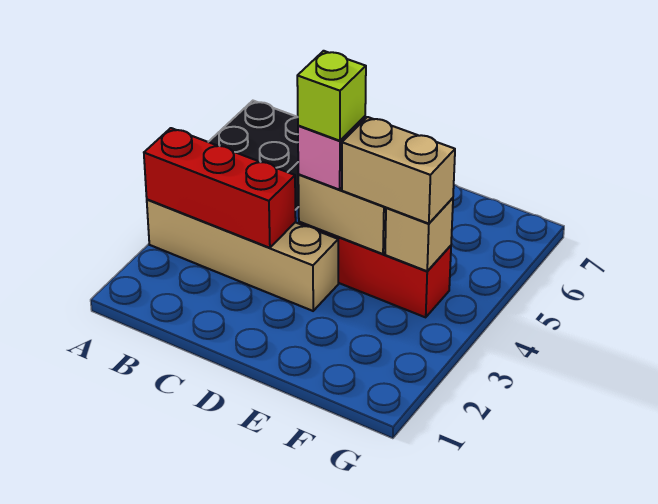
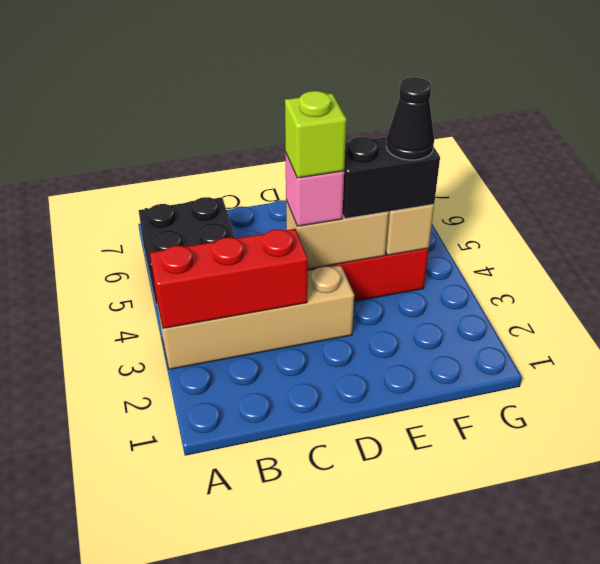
tan brick E4:F4 level 3 -> black brick E4:F4 level 3
none -> black cone F4 level 4

